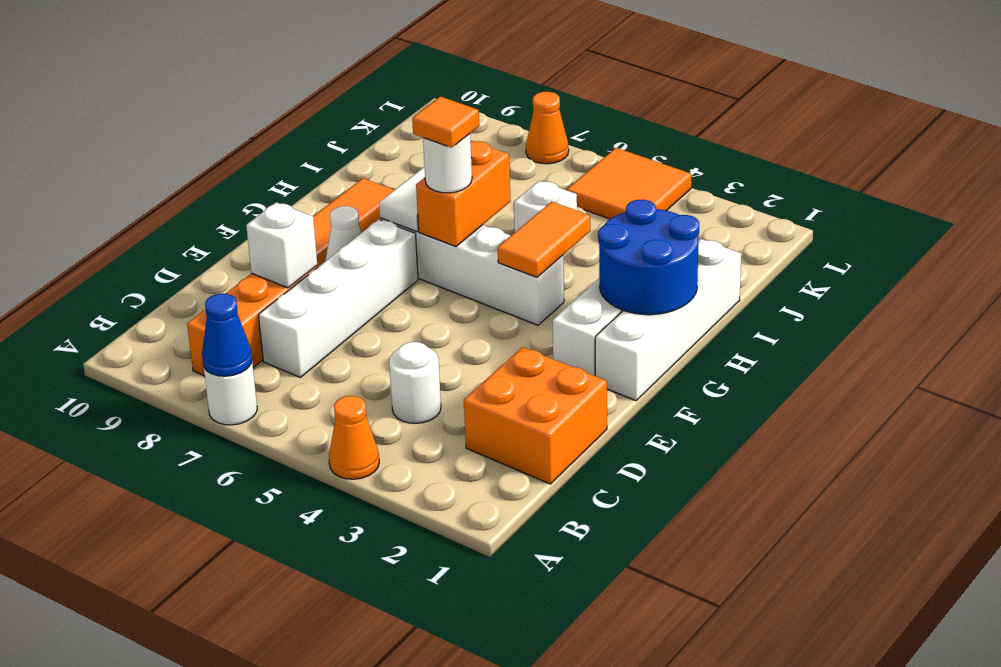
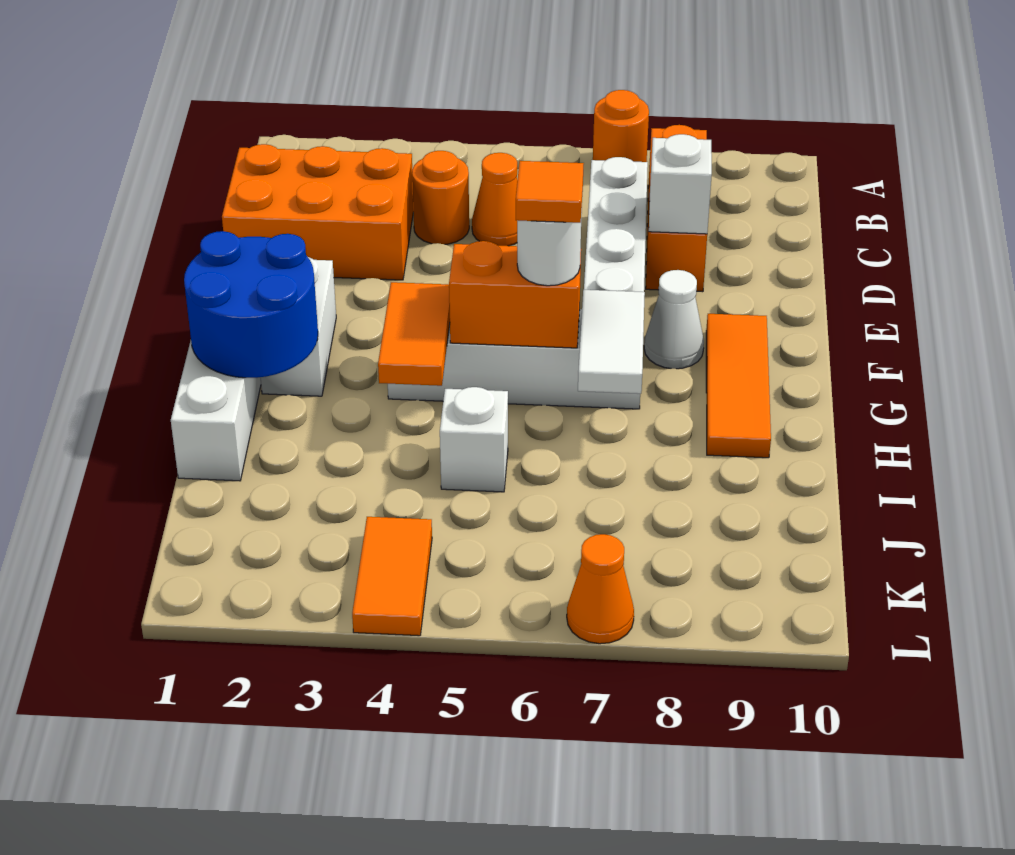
orange cone A4 level 1 -> orange cone C5 level 1
white round brick A7 level 1 -> orange round brick A7 level 1
blue cone A7 level 2 -> none
orange brick C1:D2 level 1 -> orange brick C1:D3 level 1
white round brick C4 level 1 -> orange round brick C4 level 1
orange brick G6:H6 level 2 -> orange brick G5:G6 level 2
orange tile K4:L5 level 1 -> orange tile K4:L4 level 1

